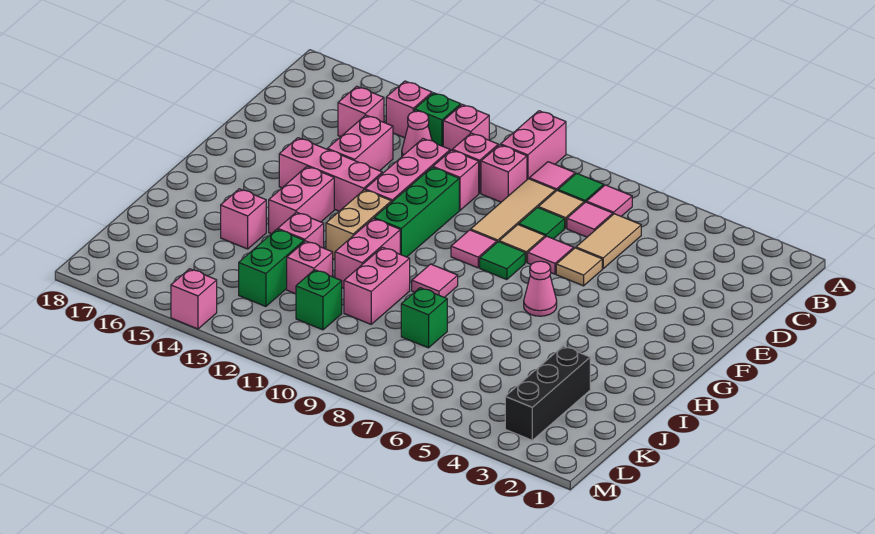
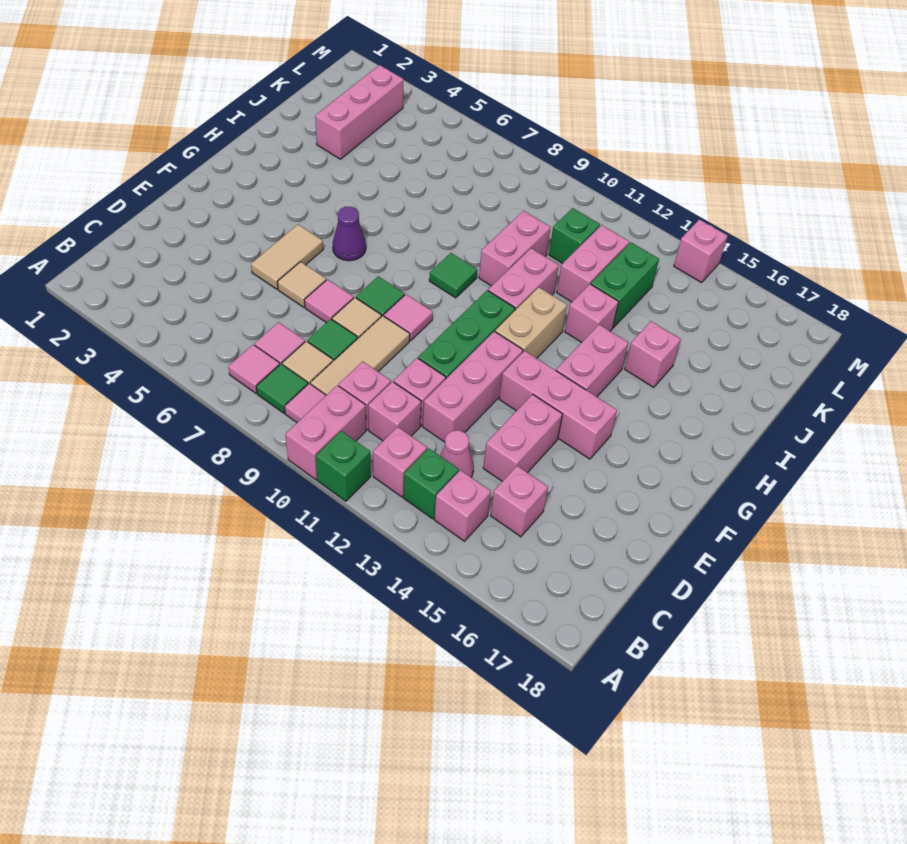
tan tile C6:D6 level 1 -> tan tile E5:F5 level 1
pink cone G6 level 1 -> purple cone G6 level 1
pink tile H9 level 1 -> green tile H9 level 1
black brick J3:L3 level 1 -> pink brick J3:L3 level 1
green brick J8 level 1 -> green brick A11 level 1
pink brick J12 level 1 -> pink brick J12:K12 level 1

